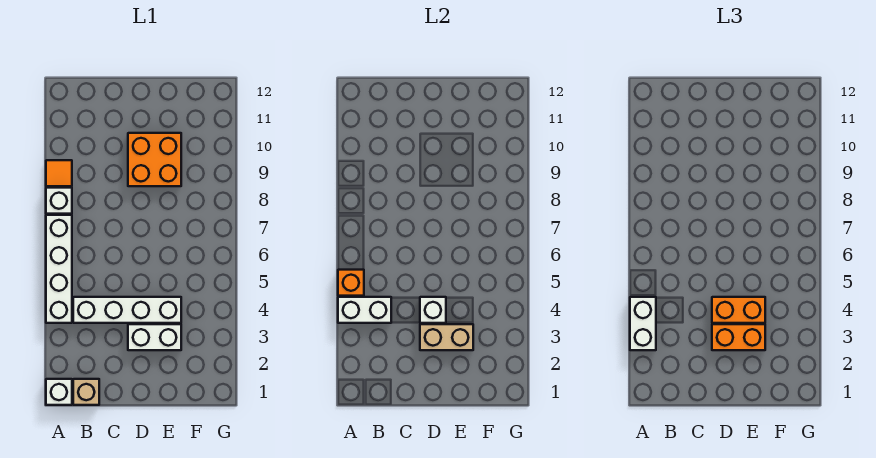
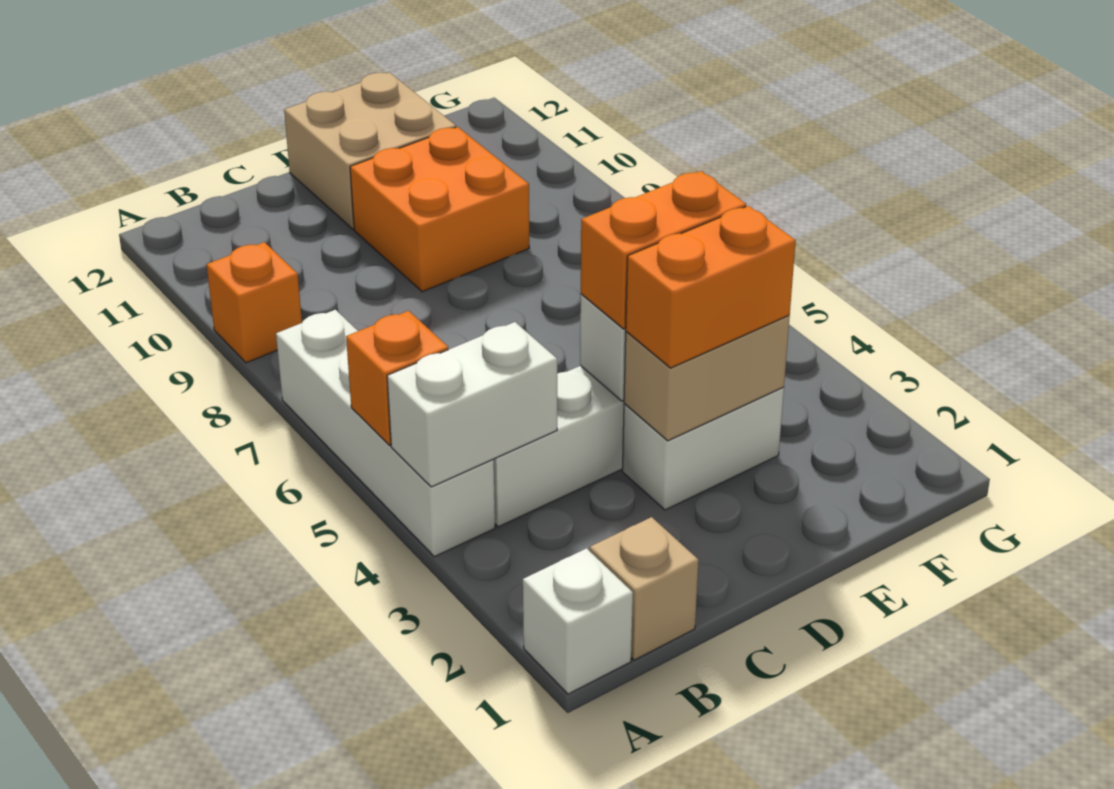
white brick A3:A4 level 3 -> none
white brick A8 level 1 -> none
orange tile A9 level 1 -> orange brick A9 level 1
none -> tan brick D11:E12 level 1

